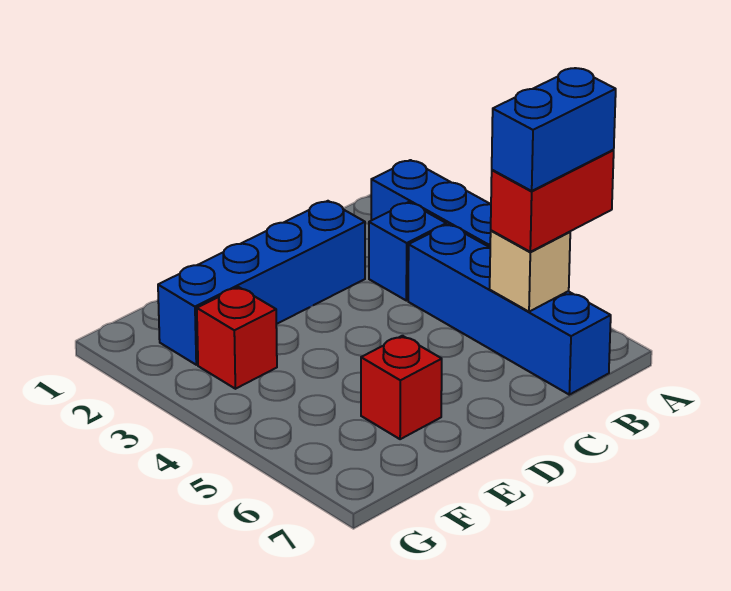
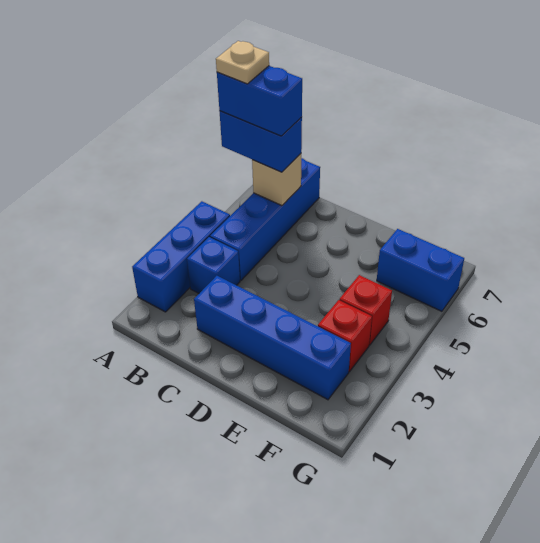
red brick A6:B6 level 3 -> blue brick A6:B6 level 3
none -> tan plate A6 level 5
red brick E6 level 1 -> red brick F4 level 1
none -> blue brick F6:G6 level 1

